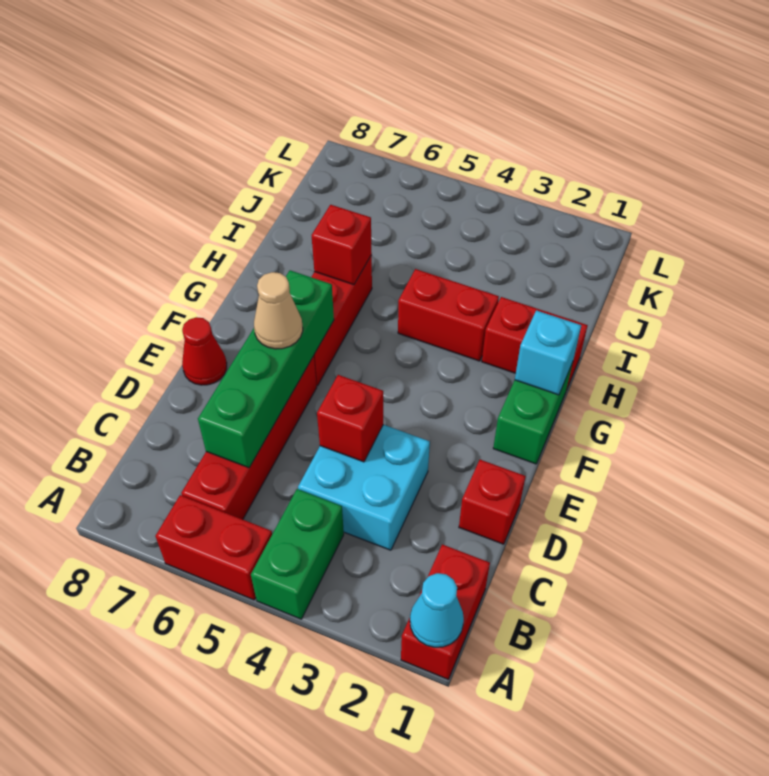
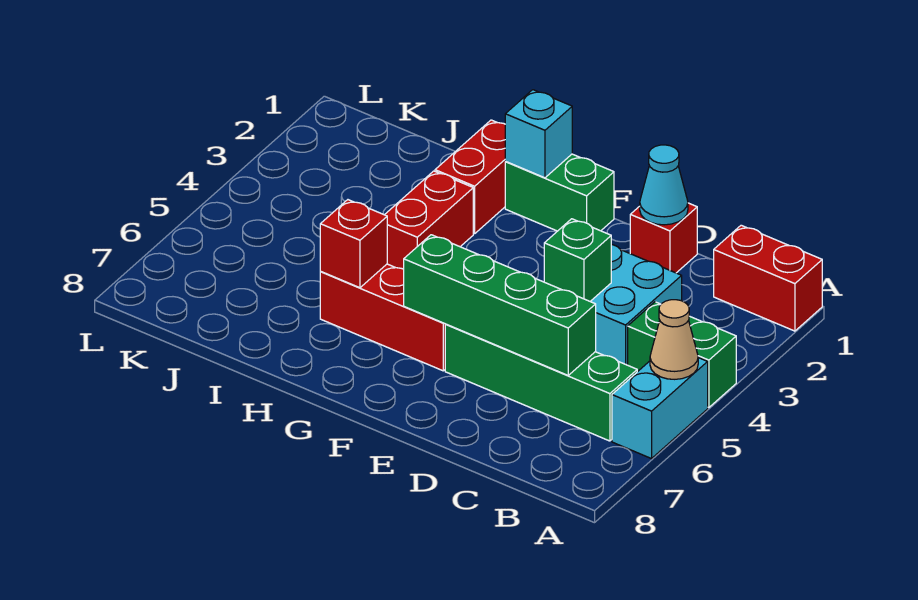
cyan cone A1 level 2 -> cyan cone D1 level 2
red brick A5:A6 level 1 -> cyan brick A5:A6 level 1
red brick B6:E6 level 1 -> green brick B6:E6 level 1
red brick D4 level 2 -> green brick D4 level 2
tan cone E6 level 3 -> tan cone A5 level 2
red cone E8 level 1 -> none

